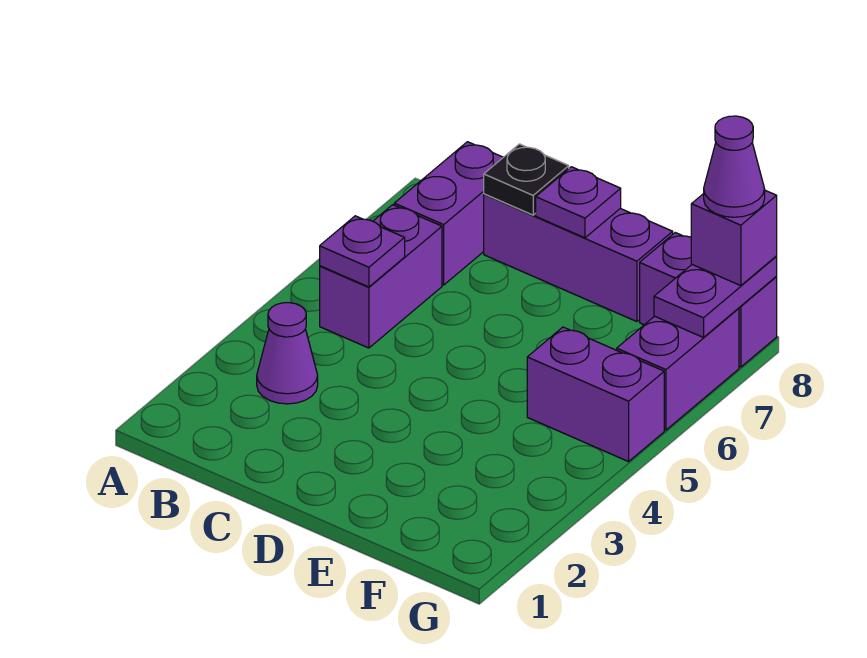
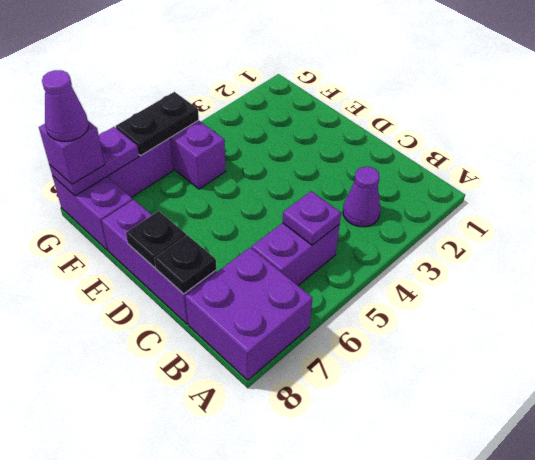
purple brick B7:B8 level 1 -> purple brick A7:B8 level 1
purple plate D8 level 2 -> black plate D8 level 2
none -> black plate G5:G6 level 2

